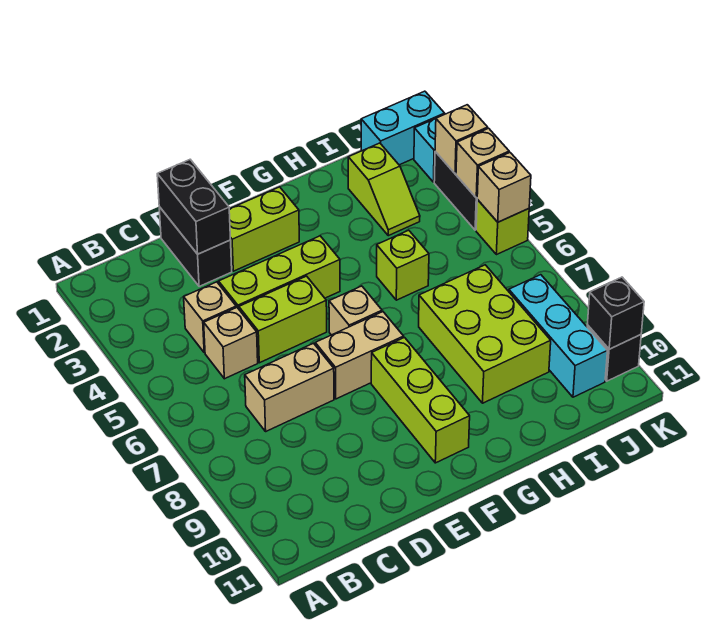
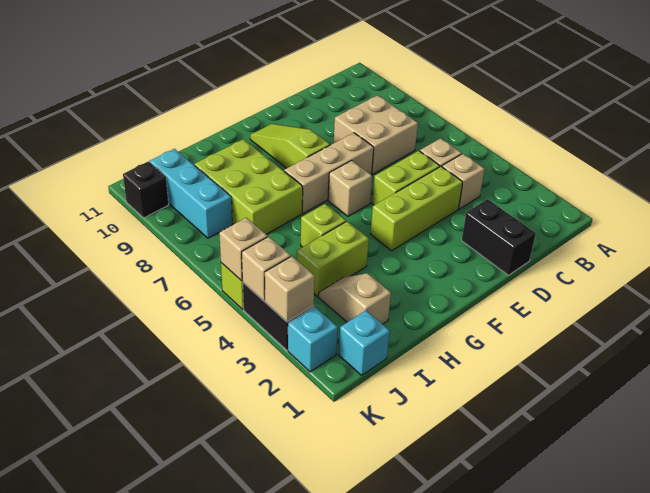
tan brick C7:D7 level 1 -> tan brick C7:D8 level 1
black brick D1:D2 level 2 -> none
lime brick E2:F2 level 1 -> lime brick H4:I4 level 1
tan brick E7:F7 level 1 -> tan brick E7:G7 level 1
lime brick F8:F10 level 1 -> lime slope F8:F10 level 1 top 8
lime slope I2:I3 level 1 top 2 -> tan slope I2:I3 level 1 top 2
cyan brick J1:K1 level 1 -> cyan brick J1 level 1
black brick K10 level 2 -> none

